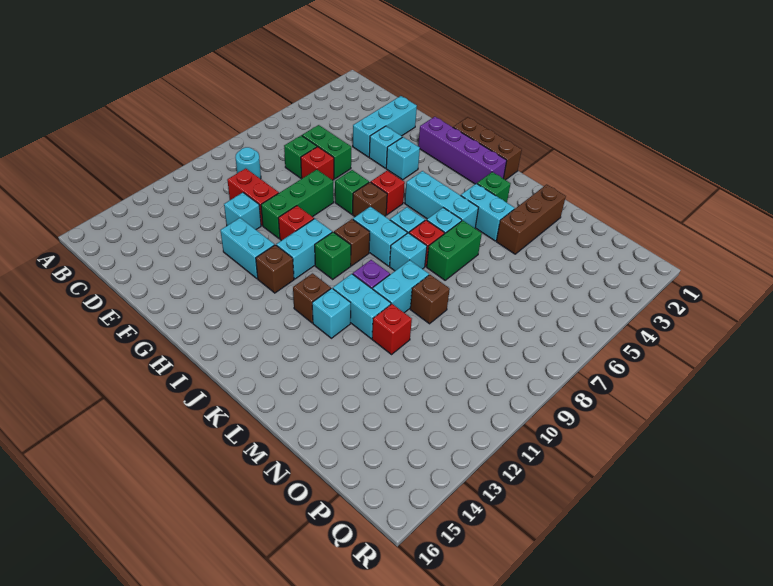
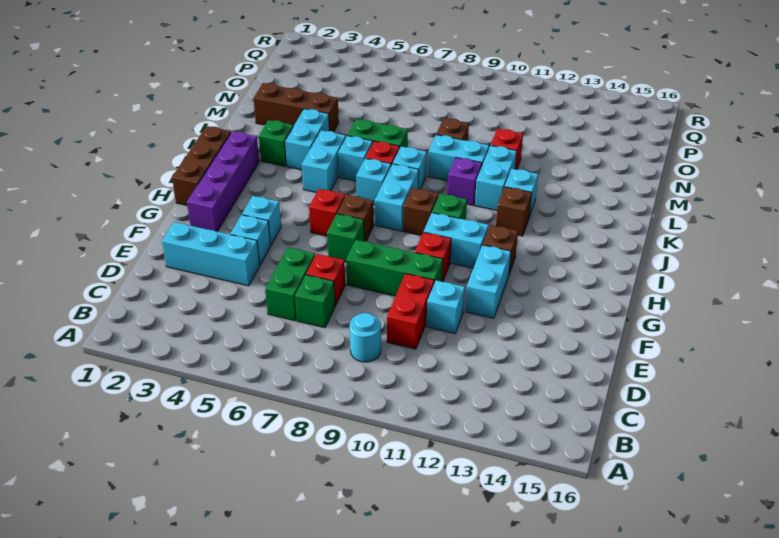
cyan brick I5:K5 level 1 -> cyan brick J5:K5 level 1

